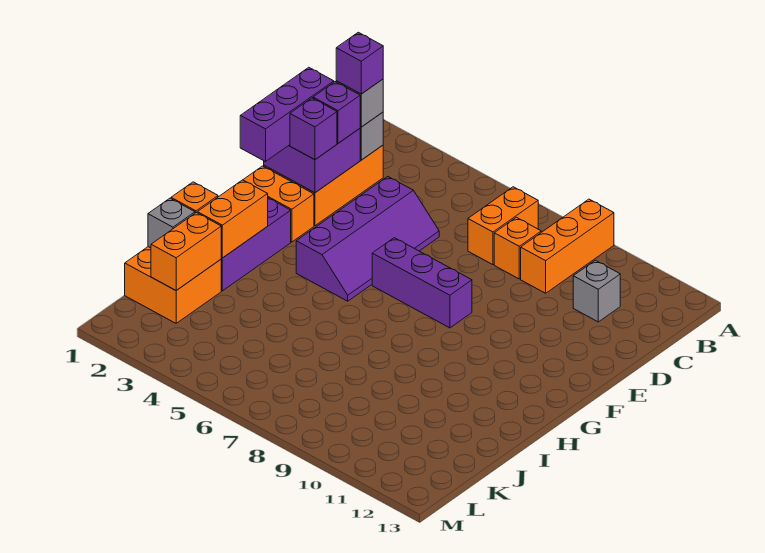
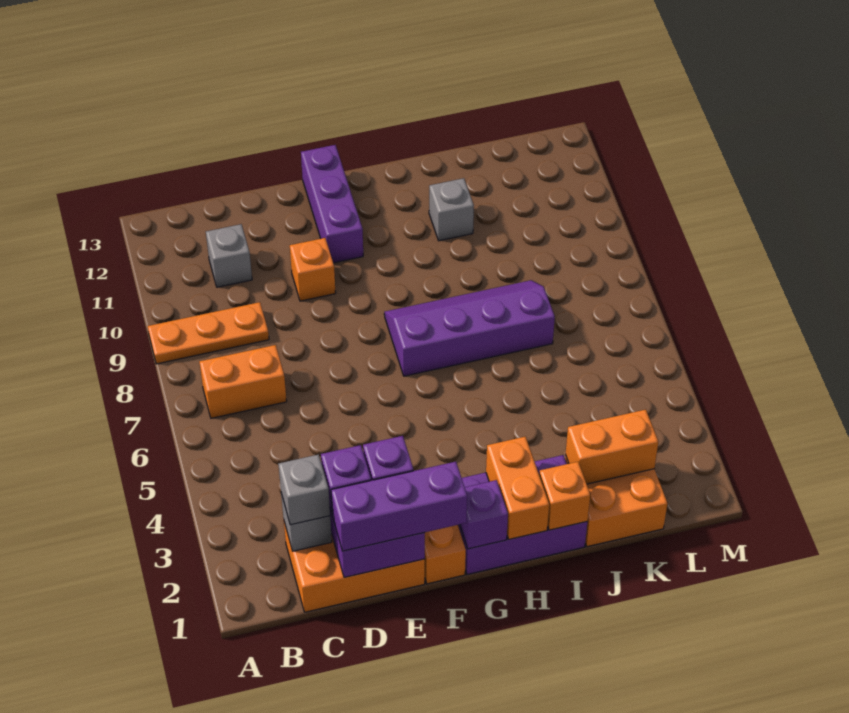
orange brick A9:C9 level 1 -> orange plate A9:C9 level 1
purple brick C2 level 4 -> purple brick G1 level 2
orange brick C8 level 1 -> orange brick E10 level 1
purple slope D4:G5 level 1 top 4 -> purple slope G7:J8 level 1 top 7
purple brick F6:F8 level 1 -> purple brick F11:F13 level 1
orange brick H2:I2 level 2 -> orange brick H1:H2 level 2
grey brick J1 level 2 -> grey brick I11 level 1

